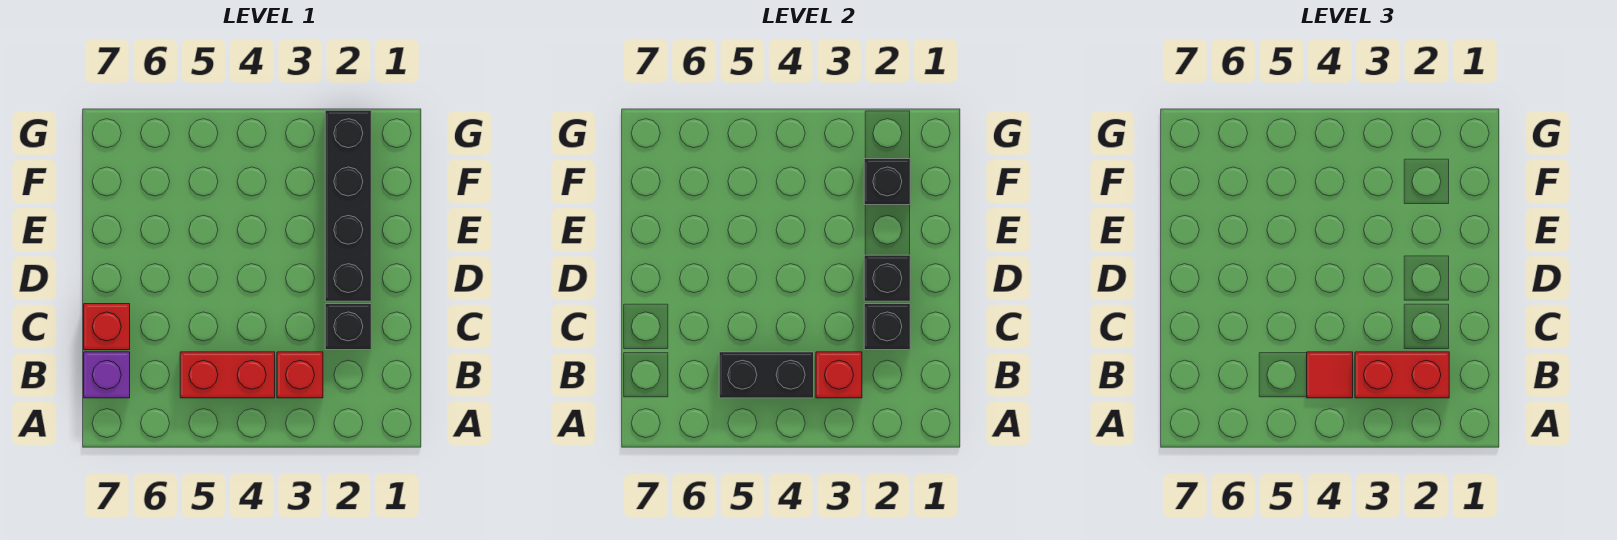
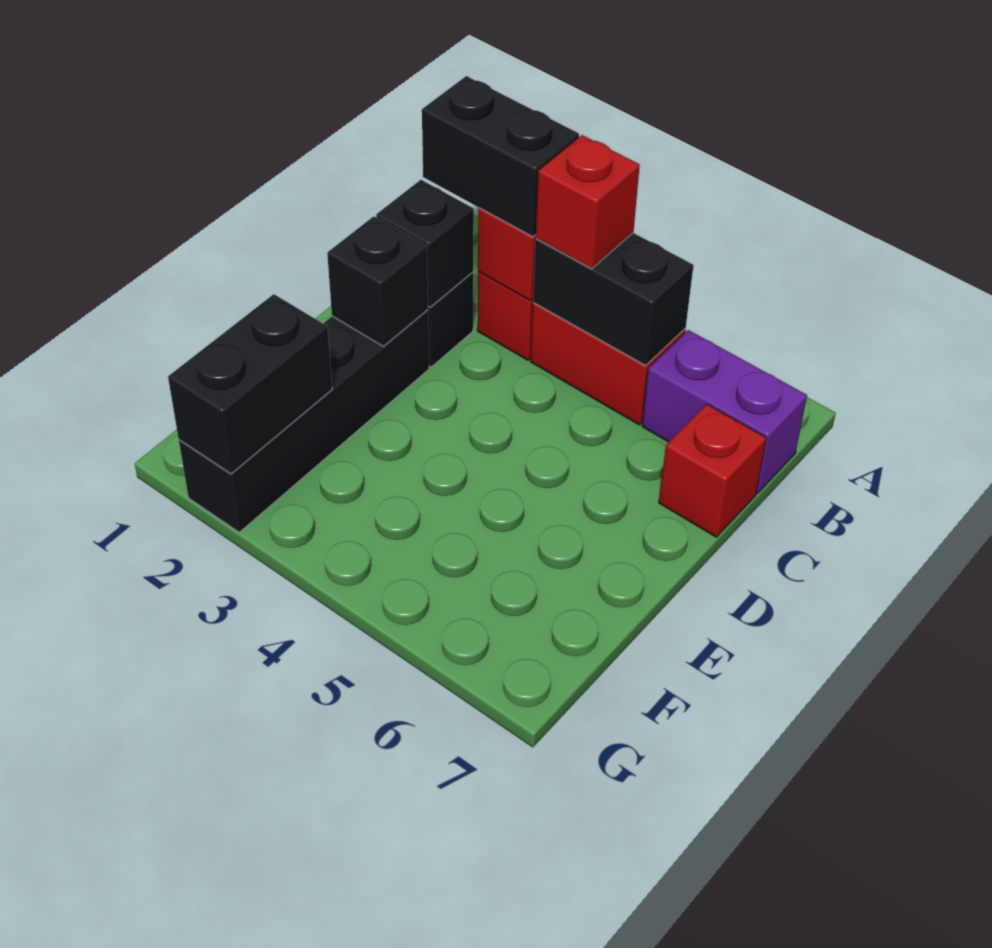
red brick B2:B3 level 3 -> black brick B2:B3 level 3
red tile B4 level 3 -> red brick B4 level 3
purple brick B7 level 1 -> purple brick B6:B7 level 1
black brick F2 level 2 -> black brick F2:G2 level 2

